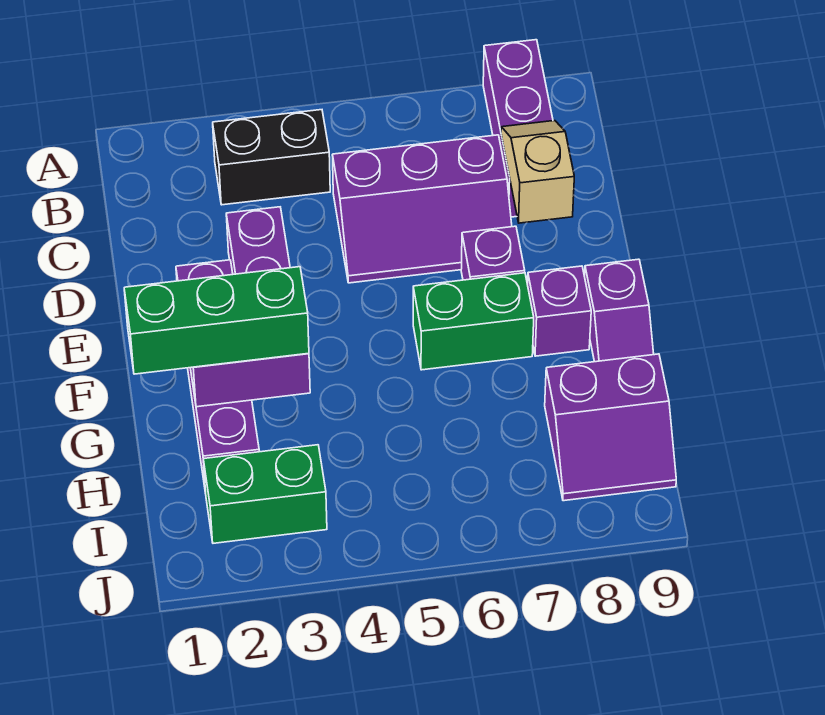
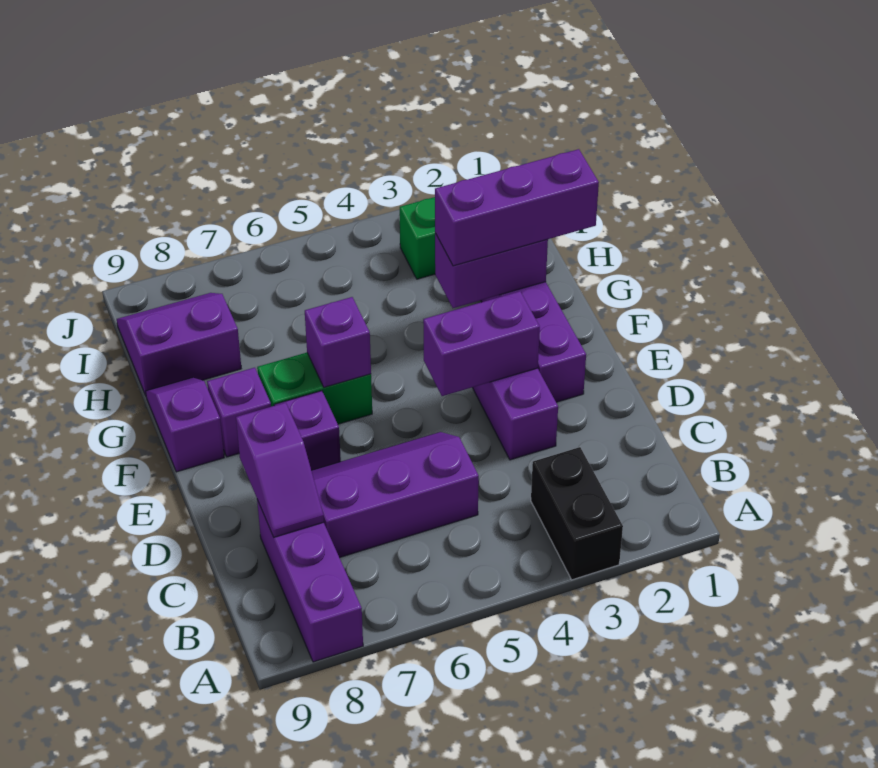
black brick B3:B4 level 1 -> black brick A3:B3 level 1
tan slope C8:D8 level 2 top D -> purple slope C8:D8 level 2 top D
none -> purple brick E3:E4 level 2
none -> purple brick F6 level 2
green brick G1:G3 level 3 -> purple brick G1:G3 level 3

